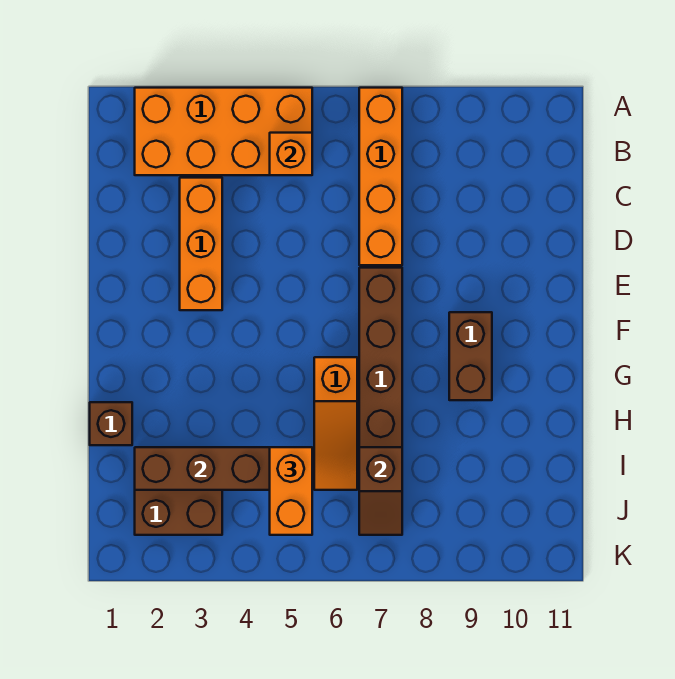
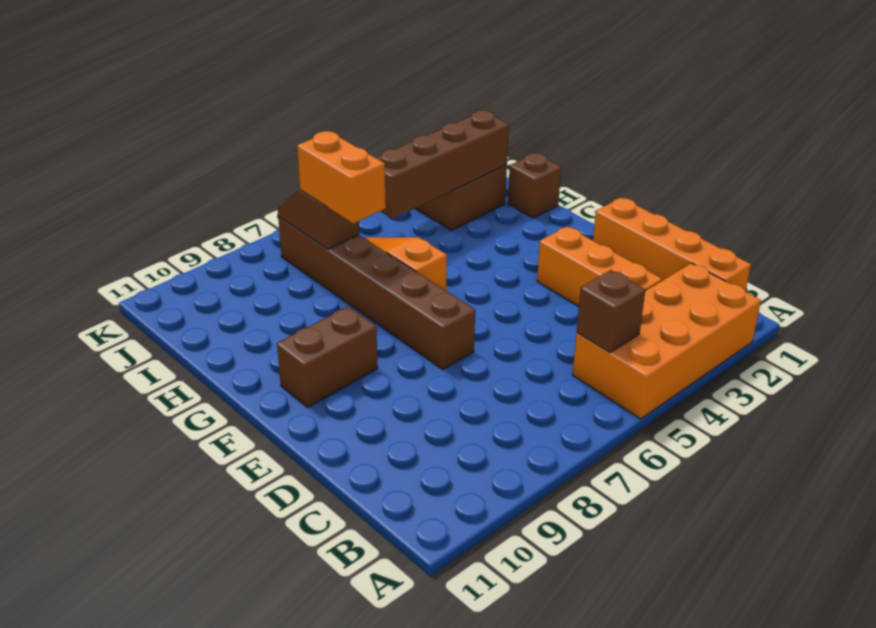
orange brick A7:D7 level 1 -> orange brick B1:E1 level 1
orange brick B5 level 2 -> brown brick B5 level 2
brown brick F9:G9 level 1 -> brown brick F9:F10 level 1
orange brick I5:J5 level 3 -> orange brick H7:I7 level 3

